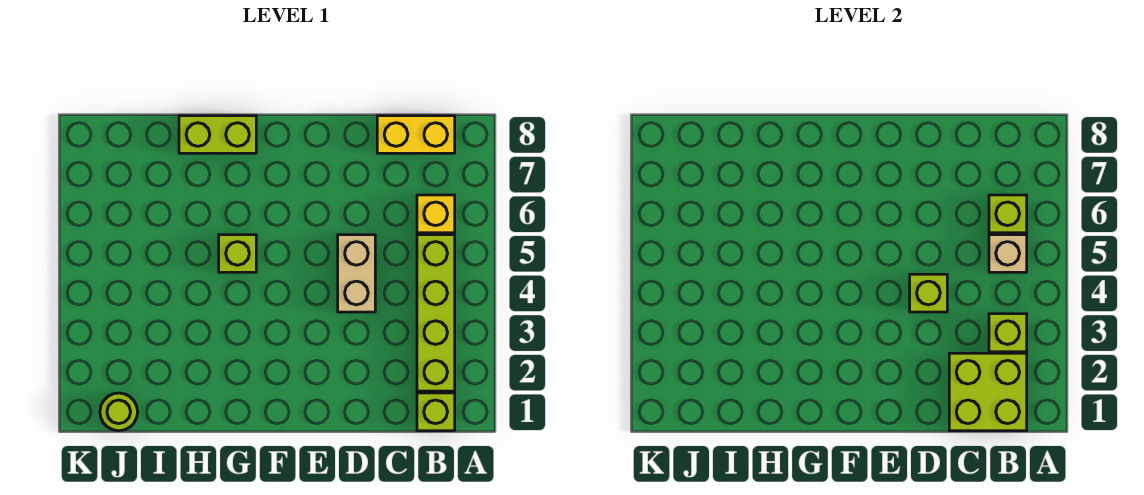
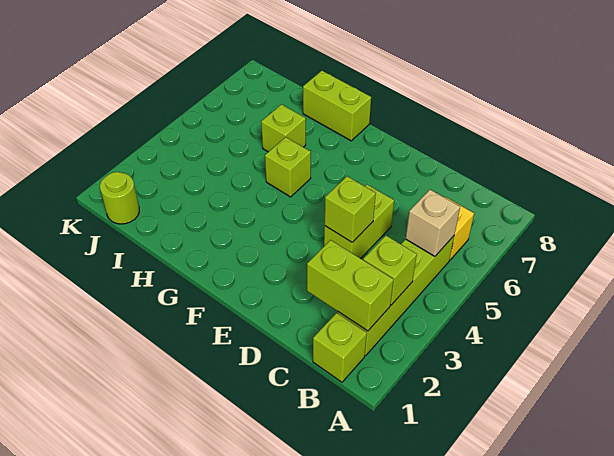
lime brick B1:C2 level 2 -> lime brick B2:C2 level 2
lime brick B6 level 2 -> lime brick H6 level 1
yellow brick B8:C8 level 1 -> none
tan brick D4:D5 level 1 -> lime brick D4:D5 level 1

